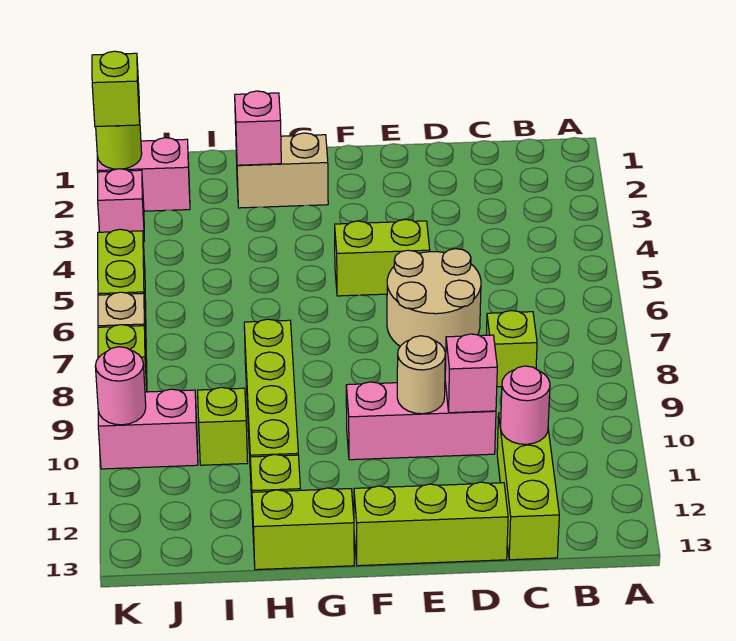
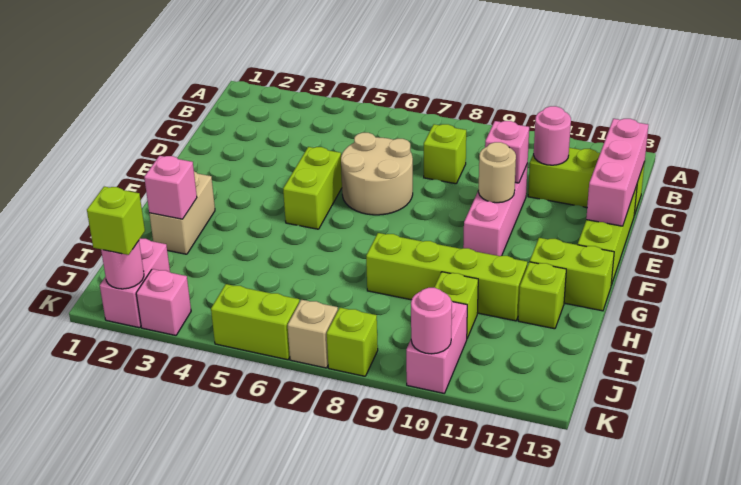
none -> pink brick C13:E13 level 2
lime brick G13:H13 level 1 -> lime brick G12:G13 level 1
lime round brick K2 level 2 -> pink round brick K2 level 2

